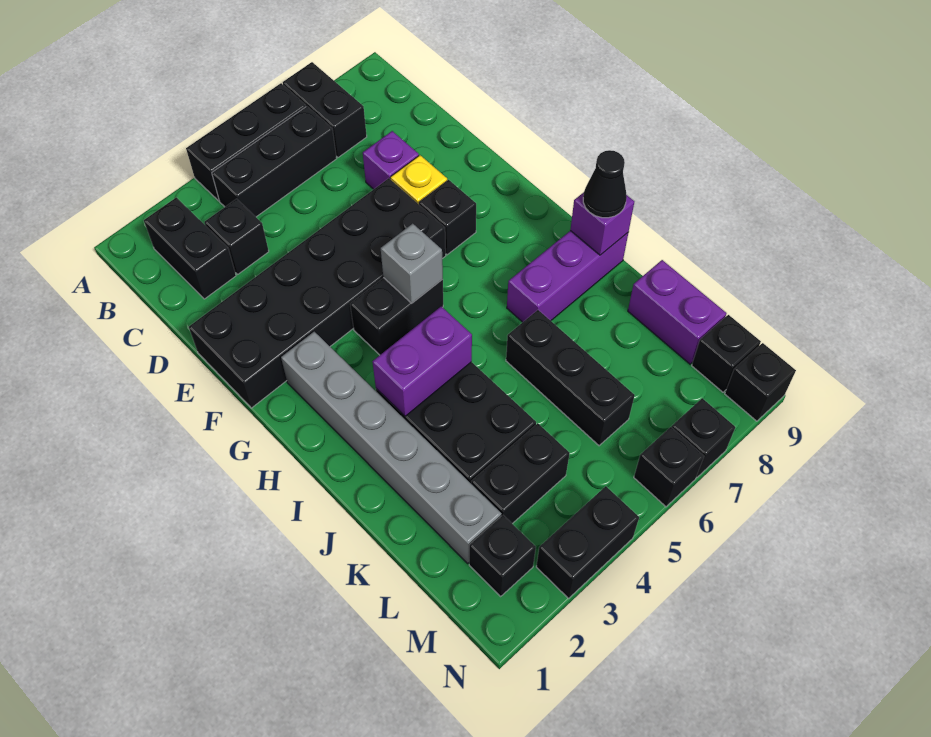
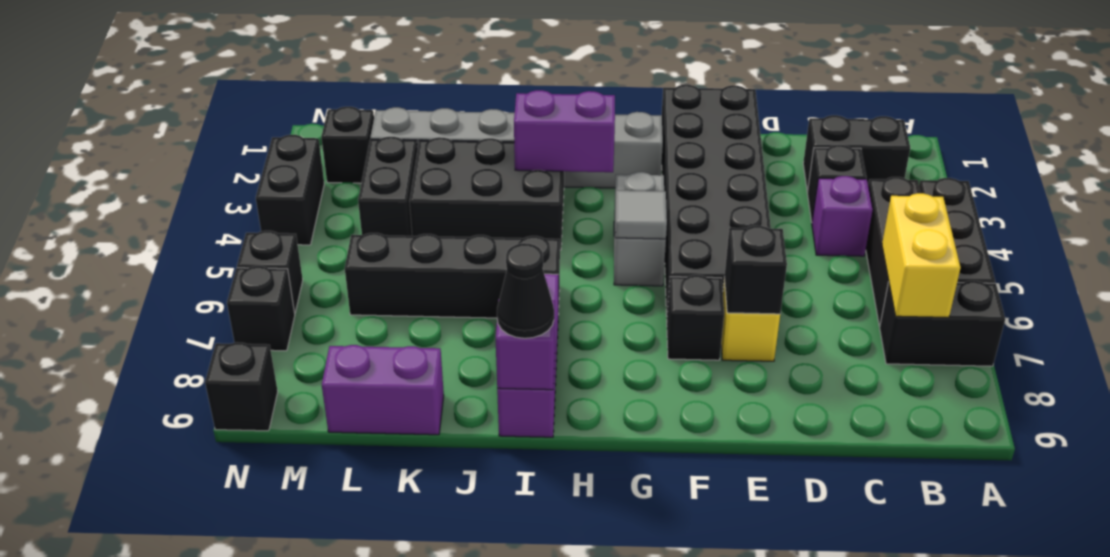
none -> yellow brick B6:B7 level 2
purple brick D7 level 1 -> purple brick C4 level 1
black brick G4:G5 level 1 -> grey brick G4:G5 level 1
grey brick G5 level 2 -> grey tile G5 level 2
purple brick I3:I4 level 2 -> purple brick H3:I3 level 2
black brick J6:L6 level 1 -> black brick I6:L6 level 1
black brick M9 level 1 -> black brick E7 level 2

